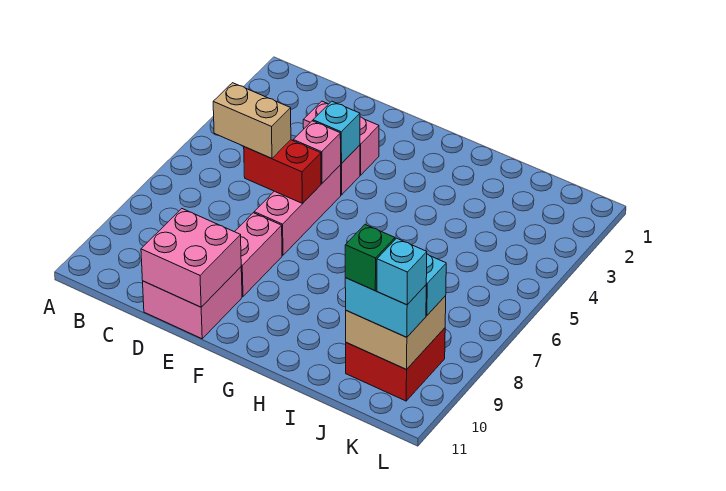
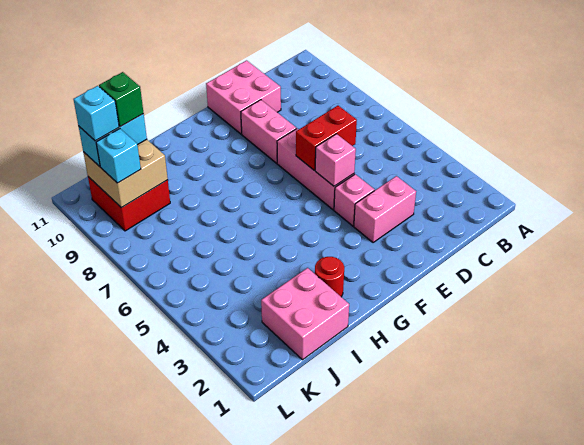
tan brick C6:D6 level 3 -> none
pink brick D10:E11 level 2 -> pink brick I1:J2 level 1
cyan brick E4 level 2 -> none
none -> red round brick H2 level 1

